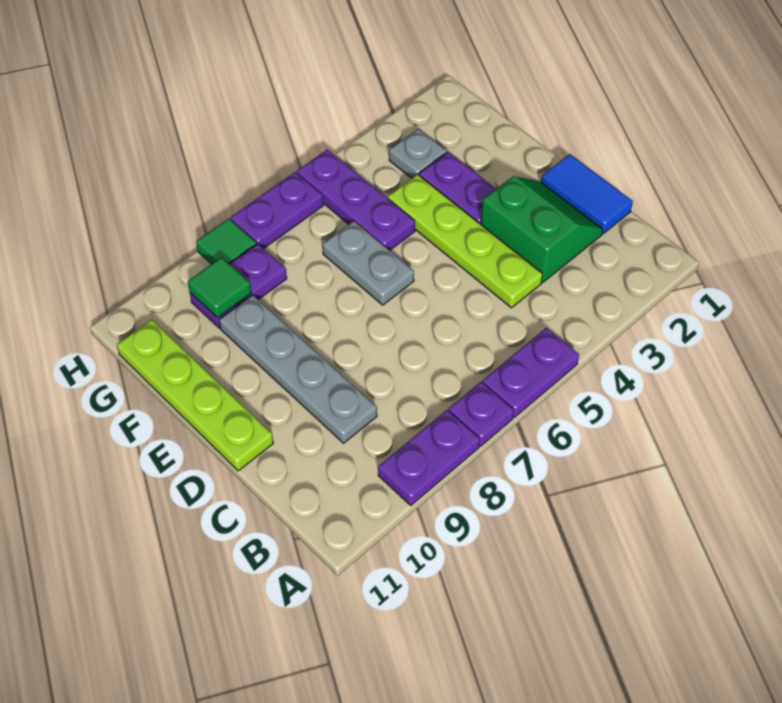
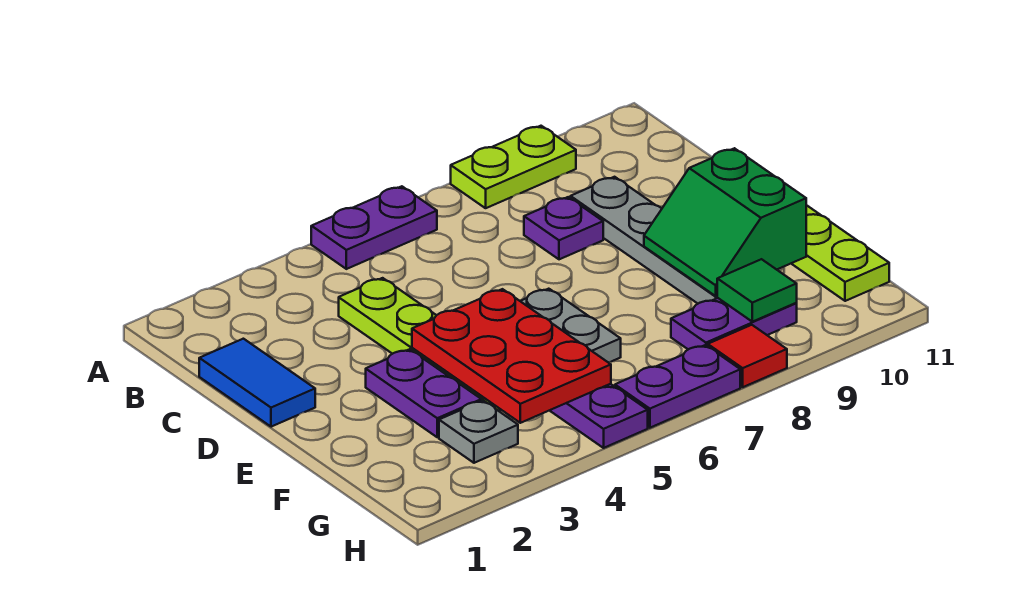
purple plate A7 level 1 -> purple plate C8 level 1
purple plate A8:A9 level 1 -> lime plate A8:A9 level 1
green slope C2:D3 level 1 top 3 -> green slope E9:F10 level 2 top 10
none -> red plate E4:G5 level 2
green tile H8 level 1 -> red tile H8 level 1

